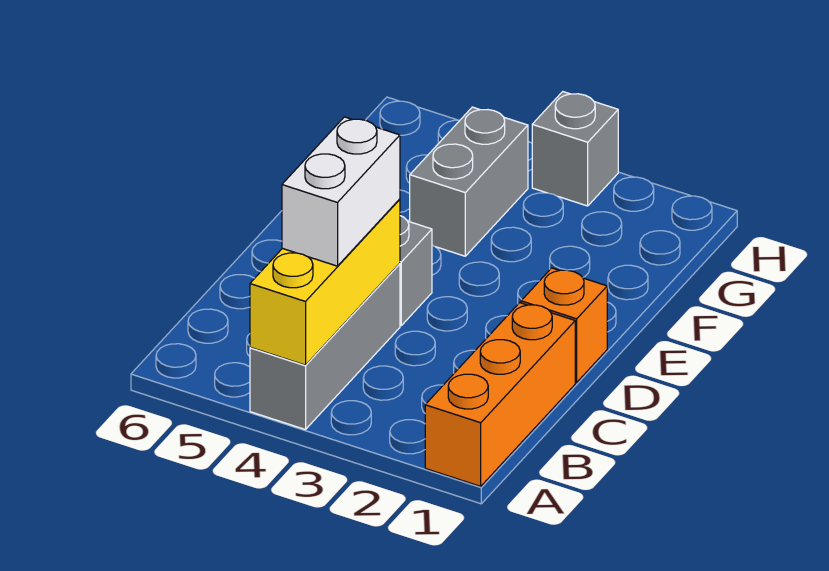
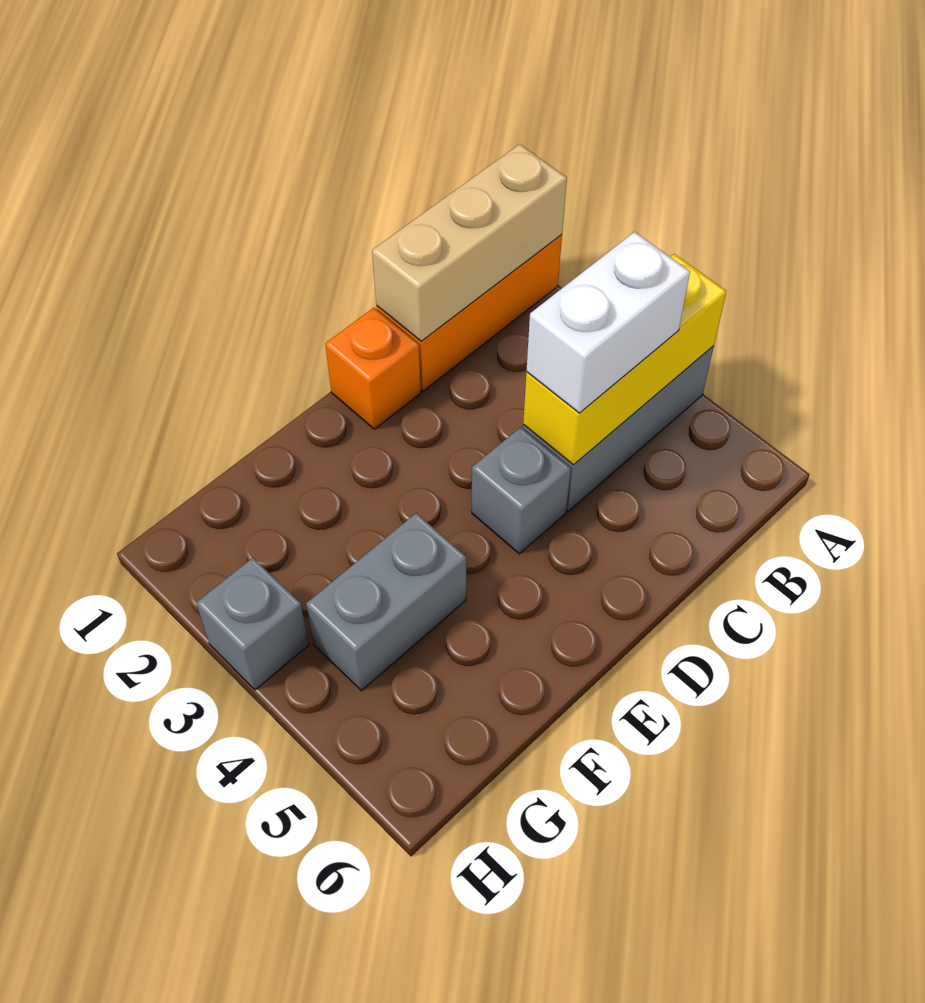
none -> tan brick A1:C1 level 2

